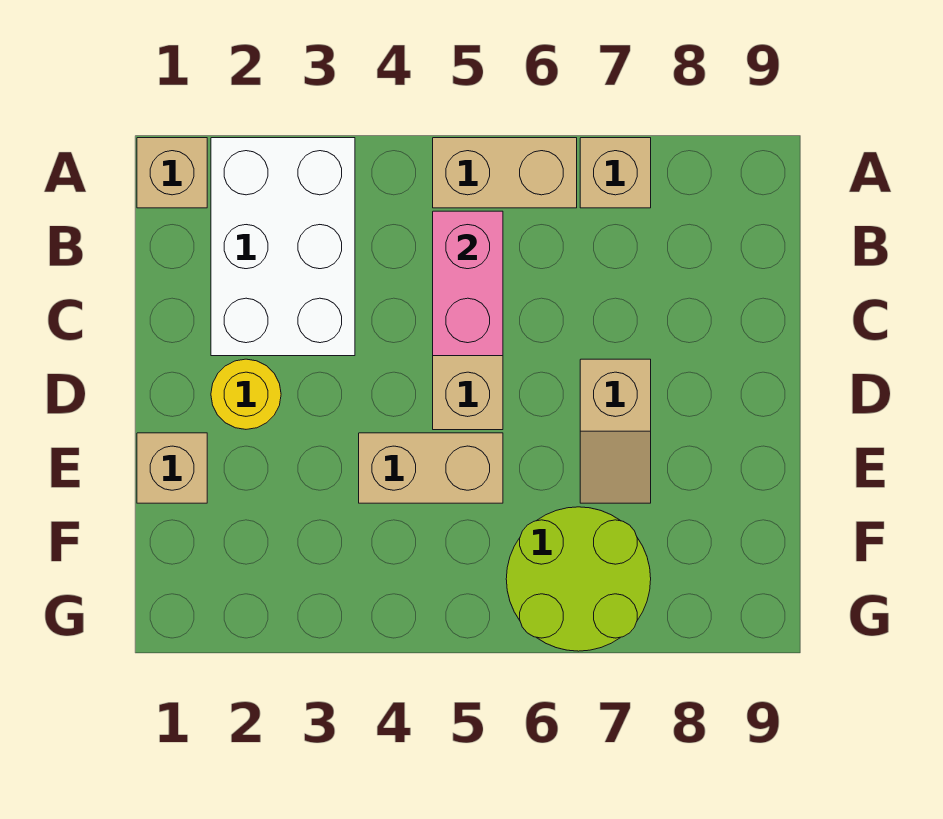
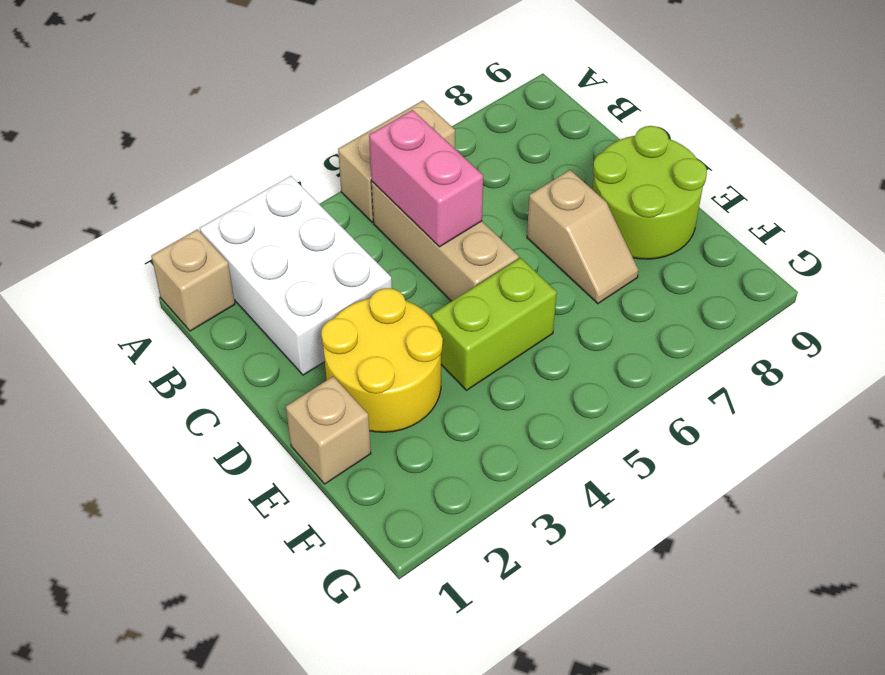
tan brick A7 level 1 -> none
yellow round brick D2 level 1 -> yellow round brick D2:E3 level 1
tan brick E4:E5 level 1 -> lime brick E4:E5 level 1
lime round brick F6:G7 level 1 -> lime round brick D8:E9 level 1

